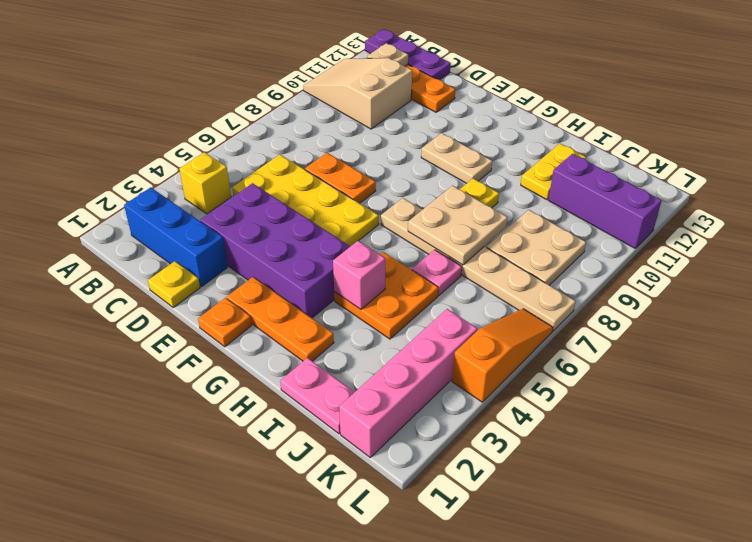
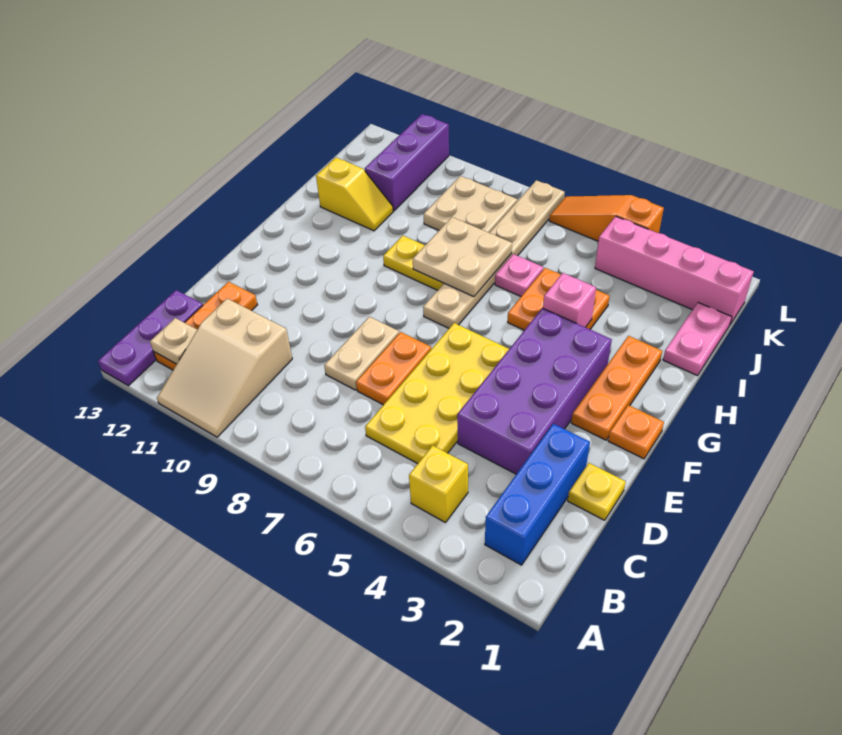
tan plate F10:G10 level 1 -> tan plate D8:E8 level 1
yellow plate I11:I12 level 1 -> yellow slope I11:I12 level 1 top 12

